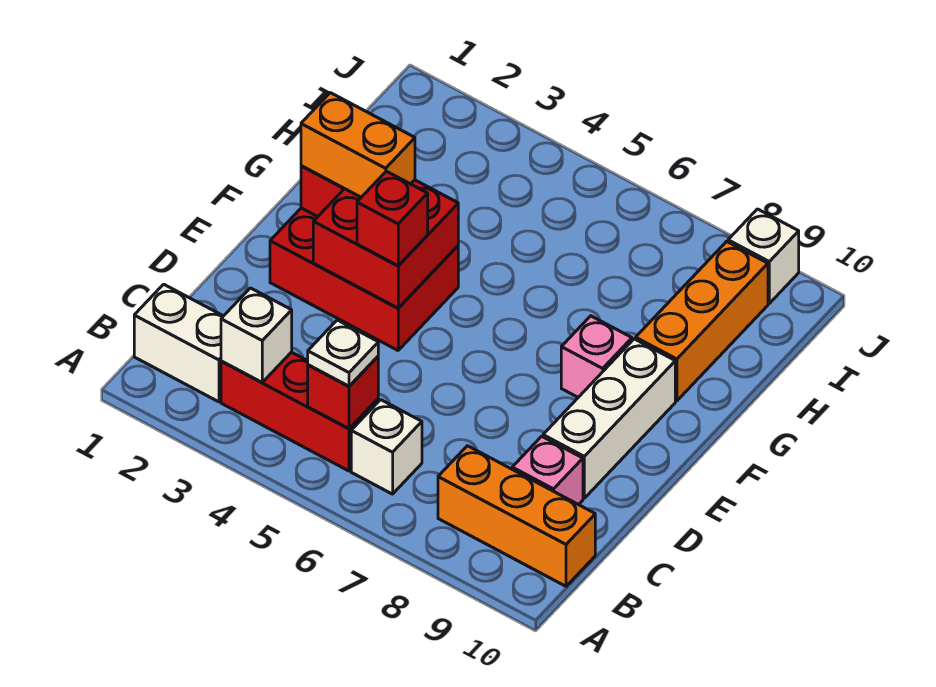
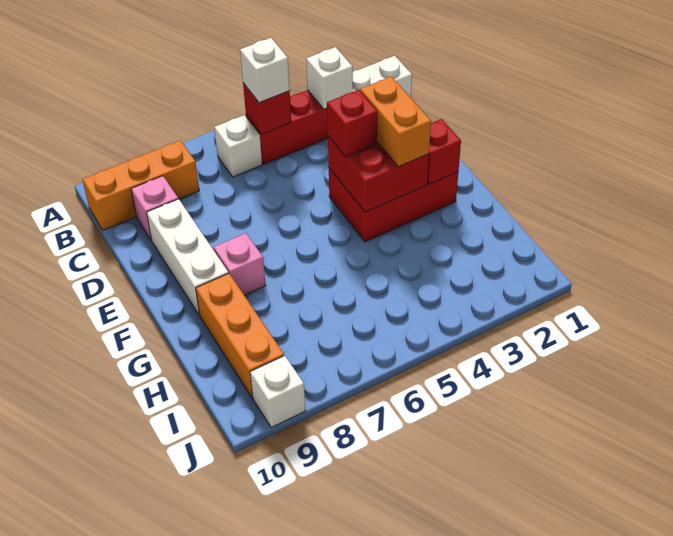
white plate B5 level 3 -> white brick B5 level 3
orange brick F2:F3 level 3 -> orange brick E3:F3 level 3

